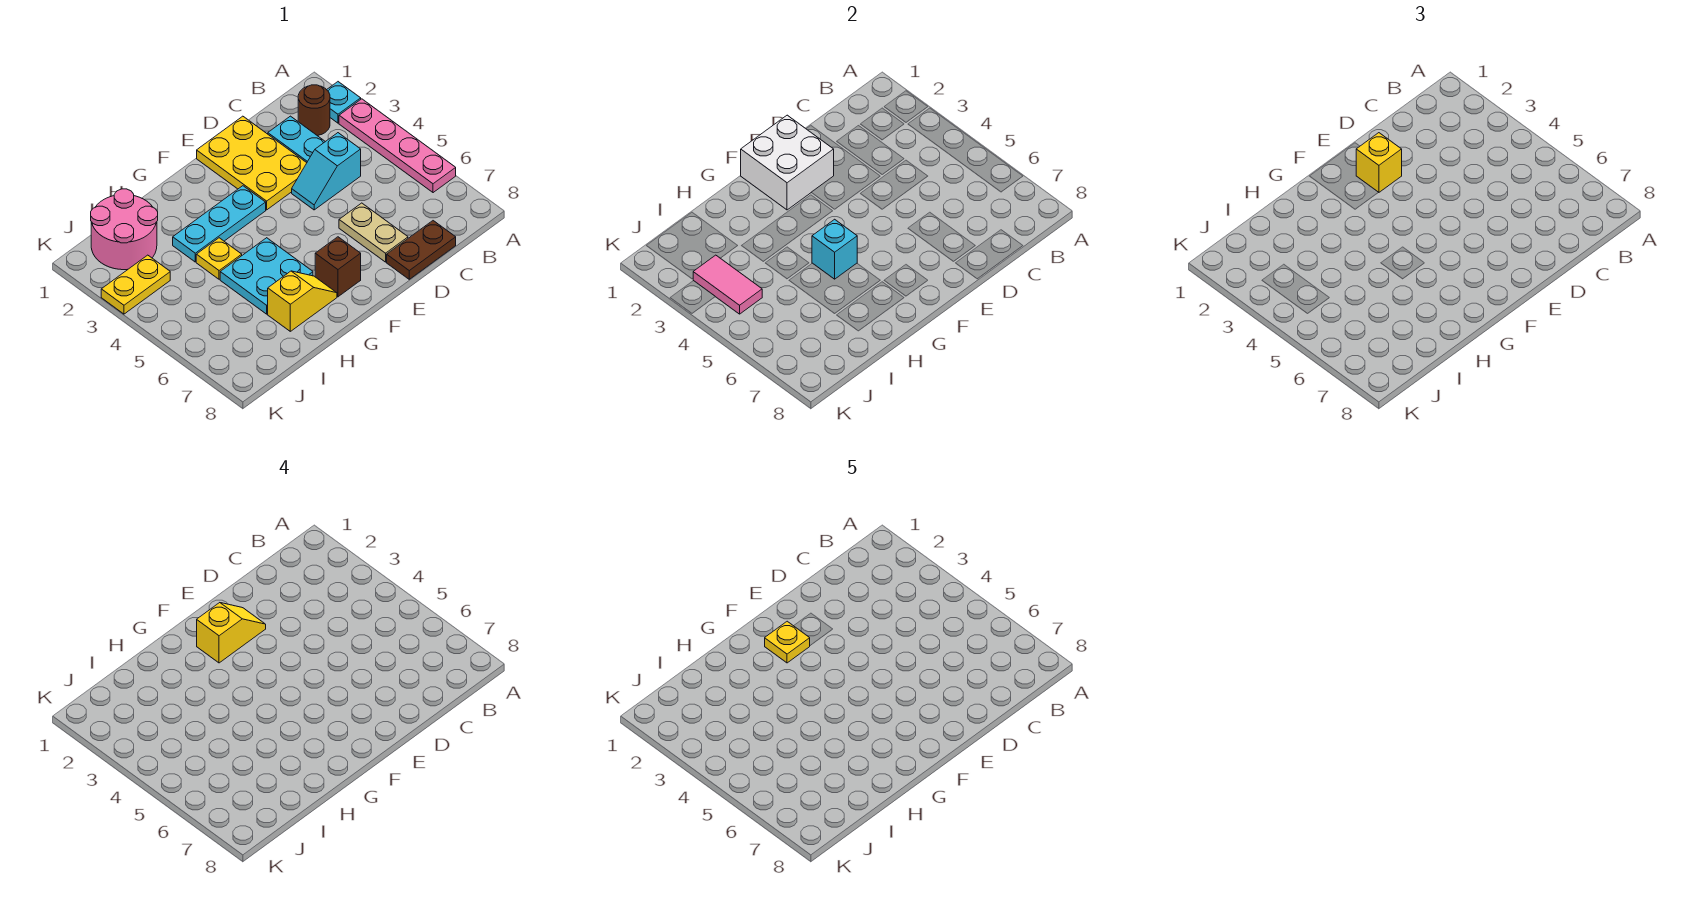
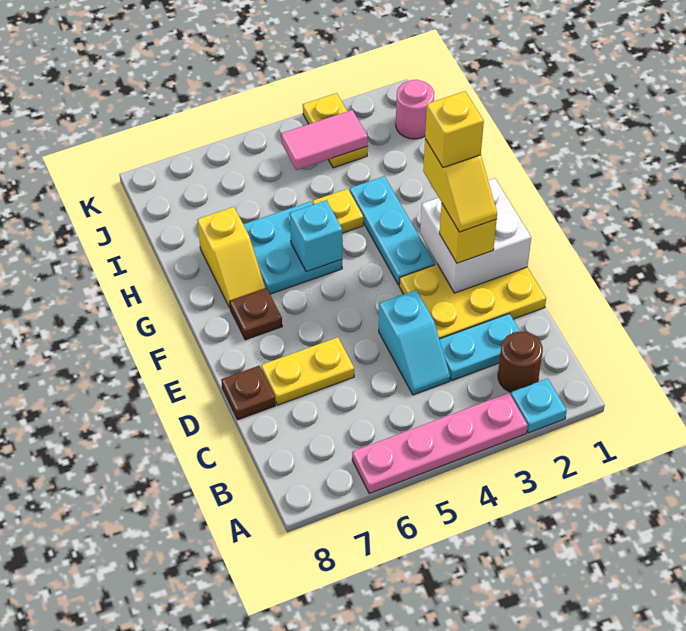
cyan slope C4:D4 level 1 top C -> cyan slope C4:D4 level 1 top D
brown plate C8:D8 level 1 -> brown plate D8 level 1
tan plate D6:D7 level 1 -> yellow plate D6:D7 level 1
yellow plate F2 level 5 -> yellow brick F2 level 5
brown brick F7 level 1 -> brown plate F7 level 1
pink round brick I1:J2 level 1 -> pink round brick J1 level 1

